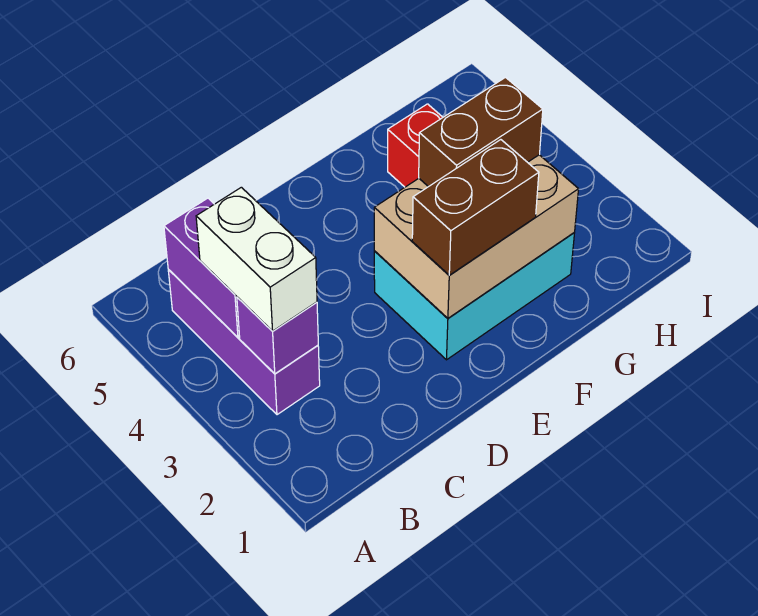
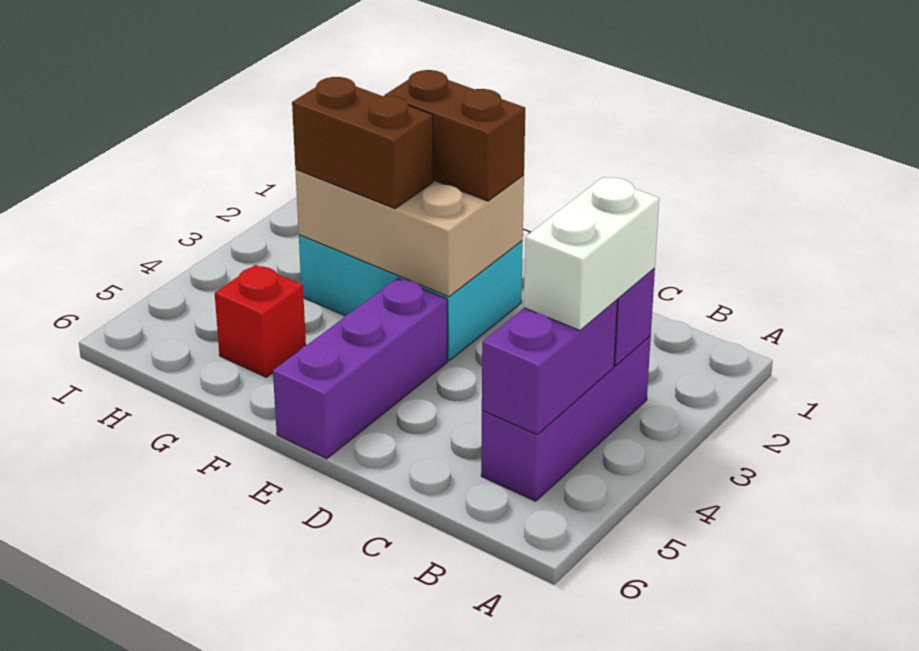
none -> purple brick E4:E6 level 1

